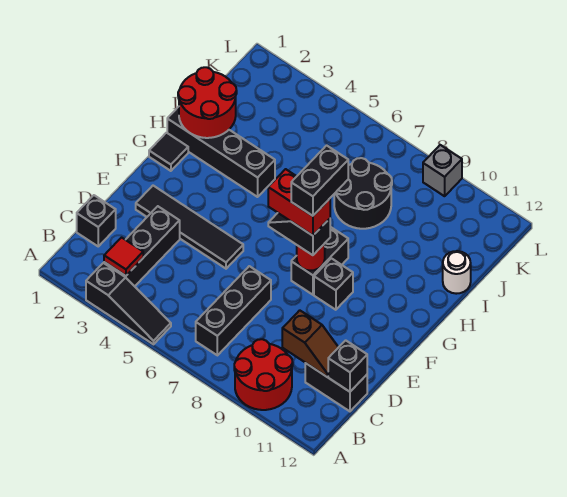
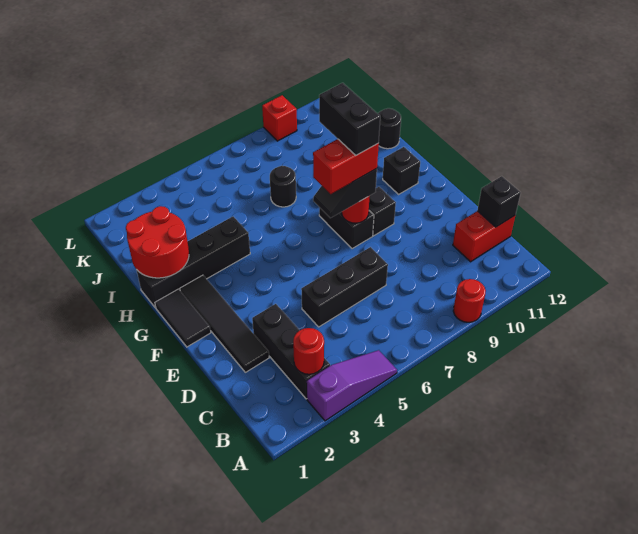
black slope A3:A5 level 1 top 3 -> purple slope A3:A5 level 1 top 3
red round brick A9:B10 level 1 -> red round brick A9 level 1
red tile B3 level 2 -> red round brick B3 level 2
black brick B7:D7 level 1 -> black brick D5:D7 level 1
black brick C1 level 1 -> black brick G11 level 1
brown slope C10:C11 level 2 top 10 -> none
black brick C11:C12 level 1 -> red brick C11:C12 level 1
black tile E2:E5 level 1 -> black tile D2:G2 level 1
black tile G1 level 1 -> black tile F1:G1 level 1
black round brick I7:J8 level 1 -> black round brick I7 level 1
white round brick I12 level 1 -> black round brick I12 level 1
grey brick L9 level 1 -> red brick L9 level 1

